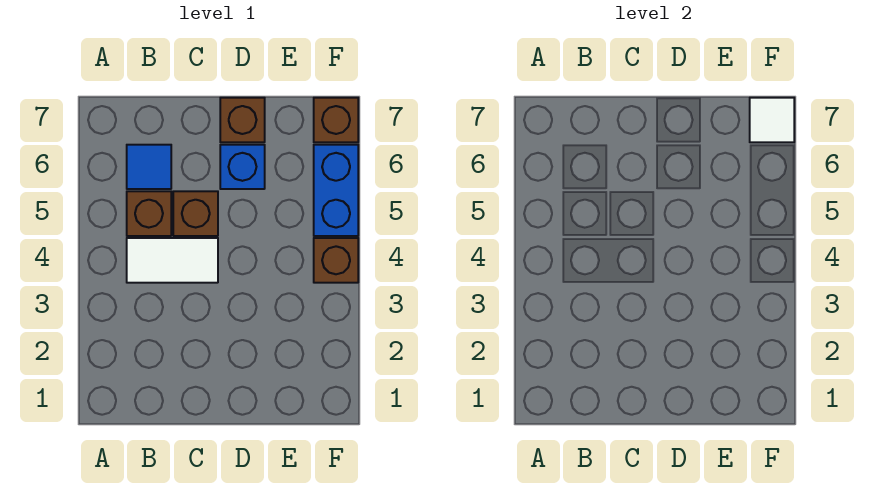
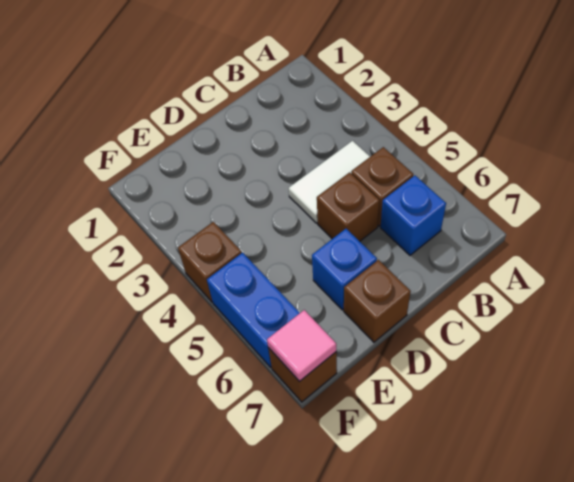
blue tile B6 level 1 -> blue brick B6 level 1
white tile F7 level 2 -> pink tile F7 level 2

